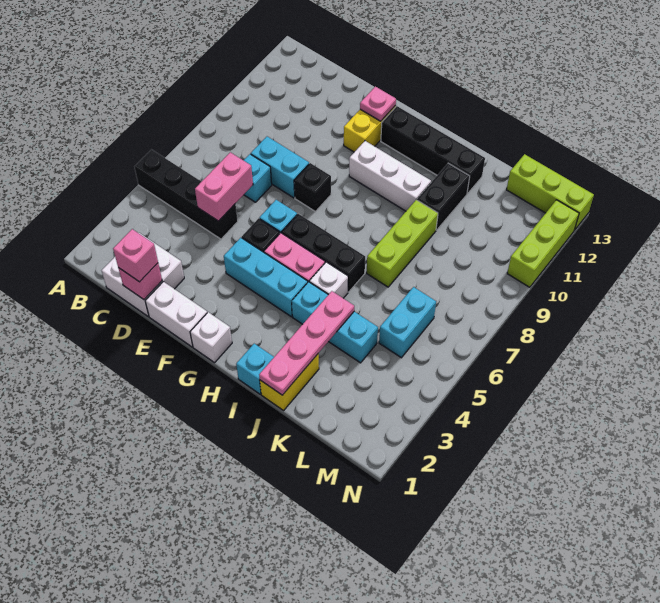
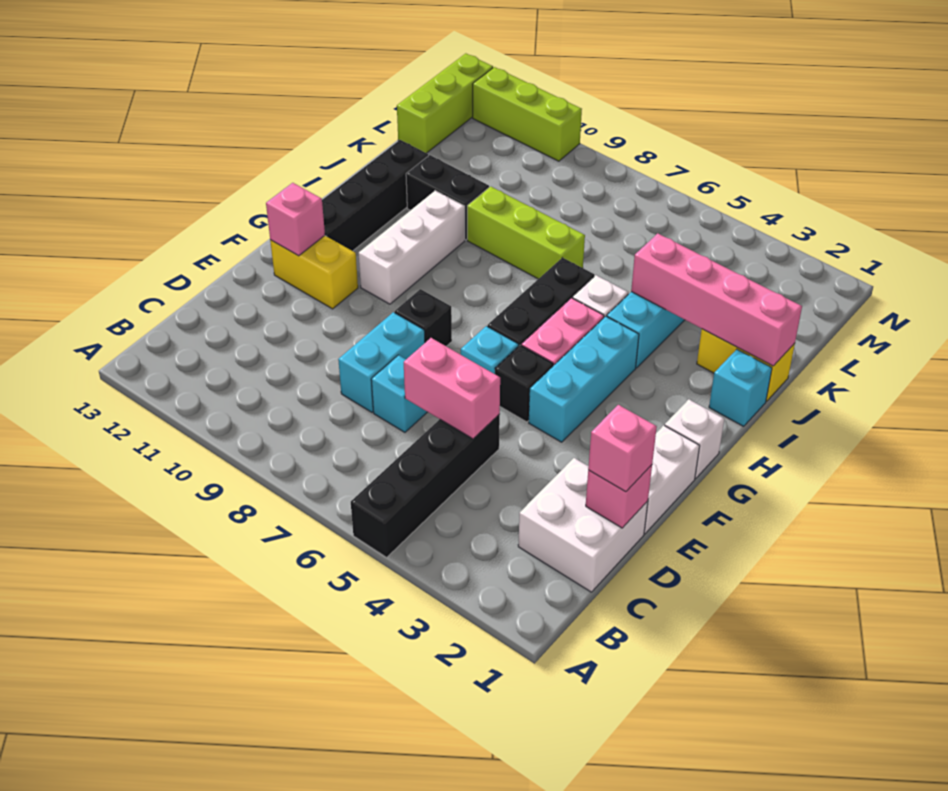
pink plate F12 level 2 -> pink brick F12 level 2
pink plate J1:J4 level 2 -> pink brick J1:J4 level 2
cyan brick L5:L6 level 1 -> none

